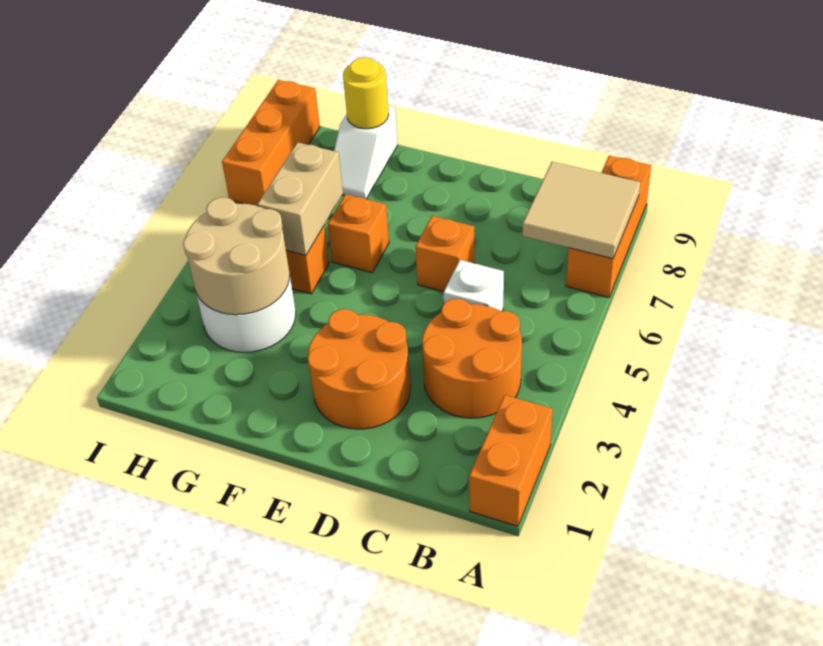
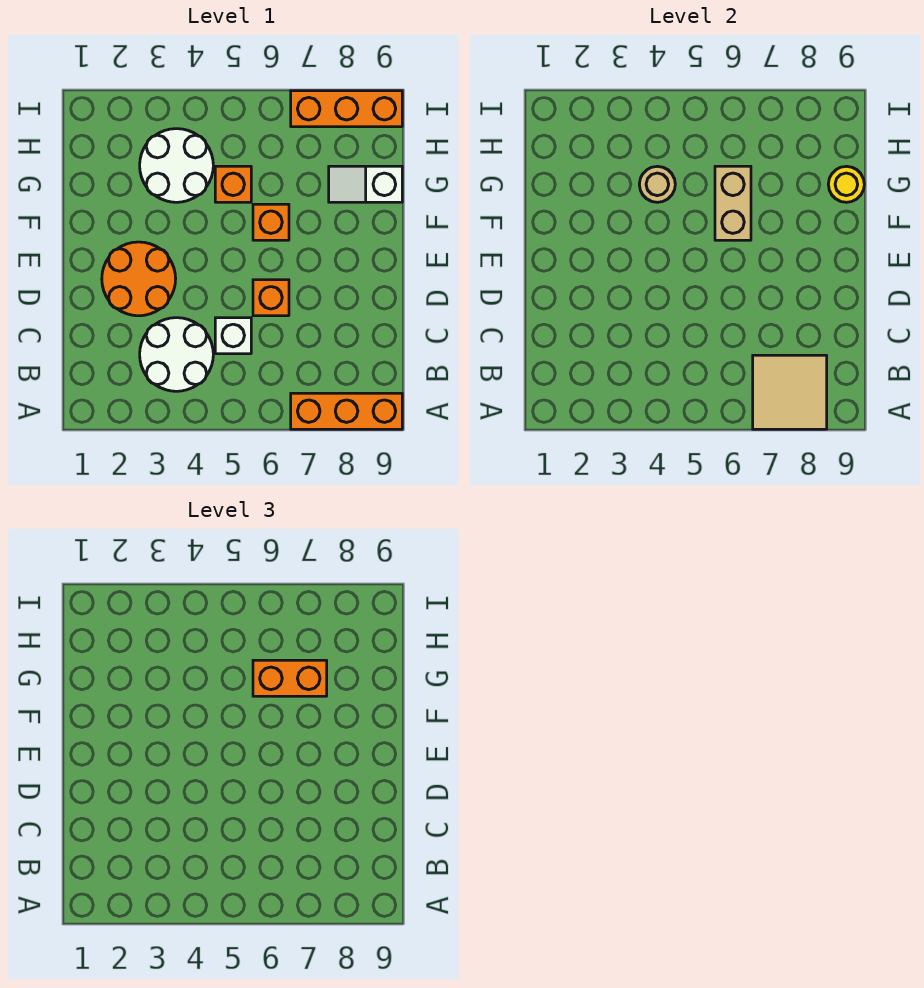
orange brick A1:A2 level 1 -> orange brick G6:G7 level 3
orange round brick B3:C4 level 1 -> white round brick B3:C4 level 1
tan round brick G3:H4 level 2 -> tan round brick G4 level 2
tan brick G5:G6 level 2 -> tan brick F6:G6 level 2

